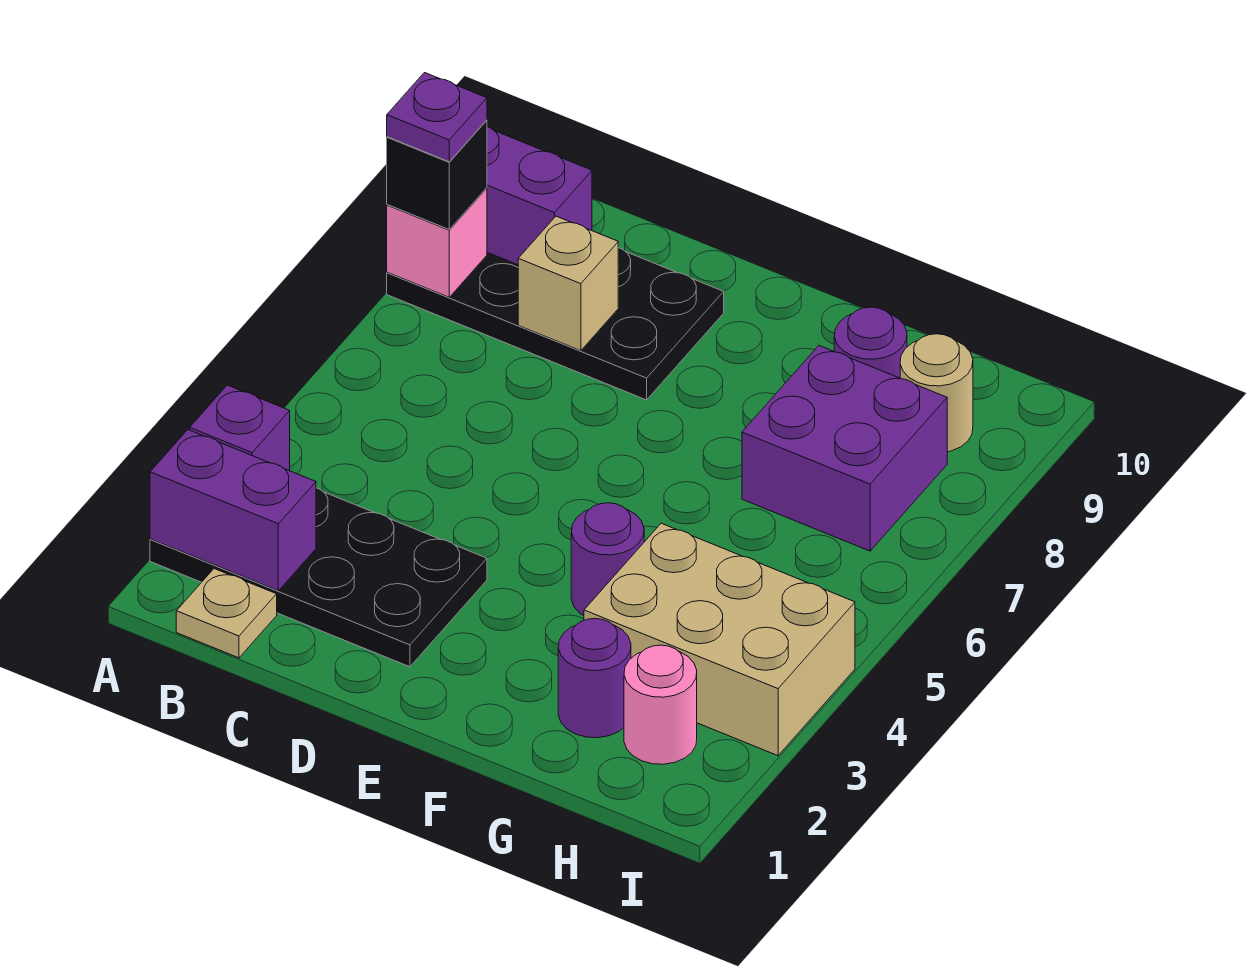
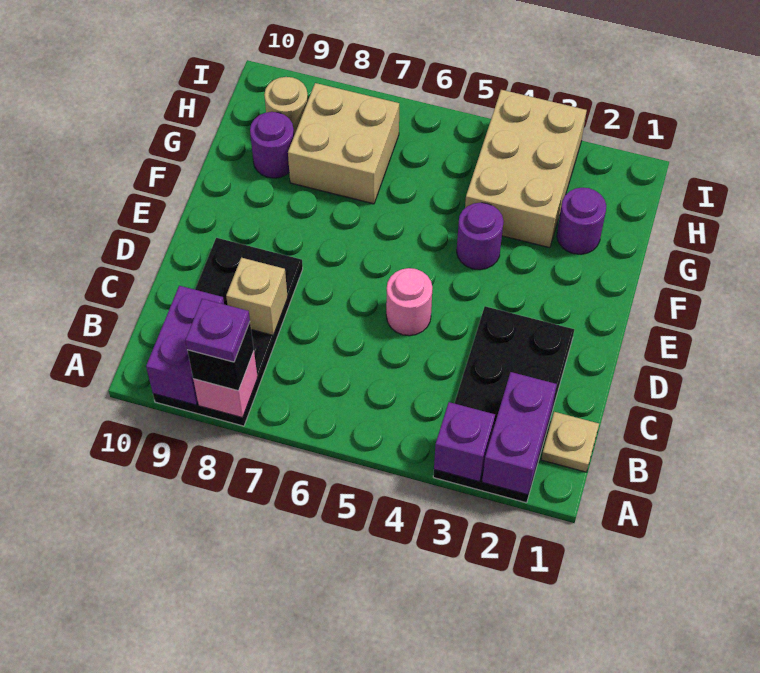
purple brick G7:H8 level 1 -> tan brick G7:H8 level 1
pink round brick H2 level 1 -> pink round brick D5 level 1

